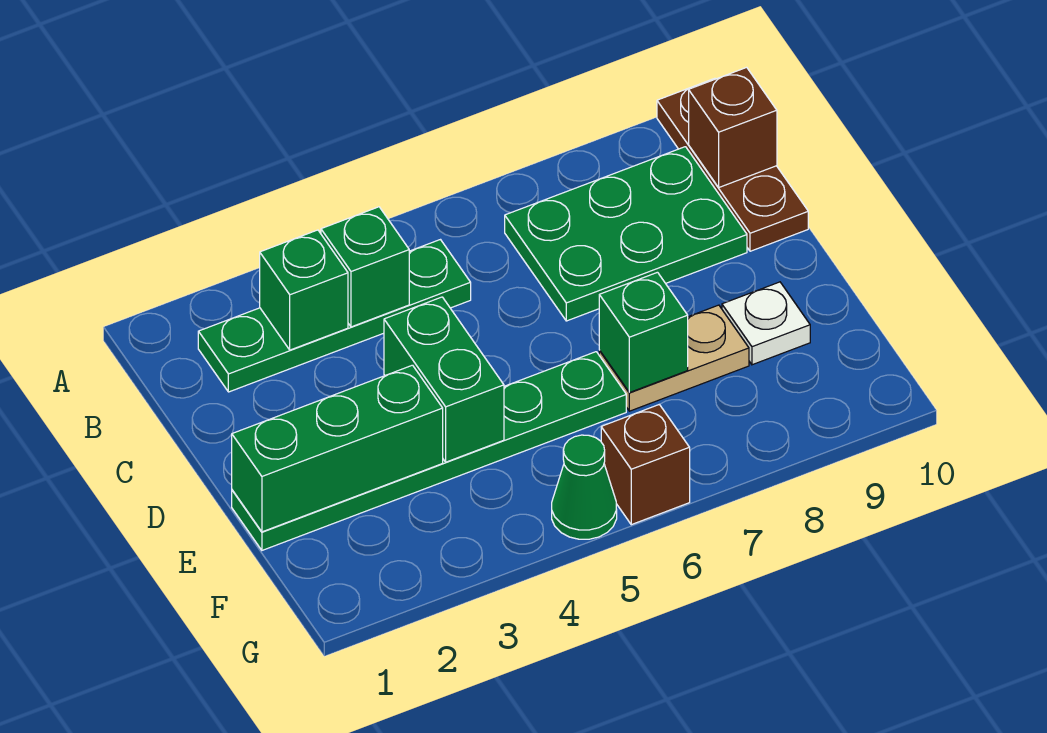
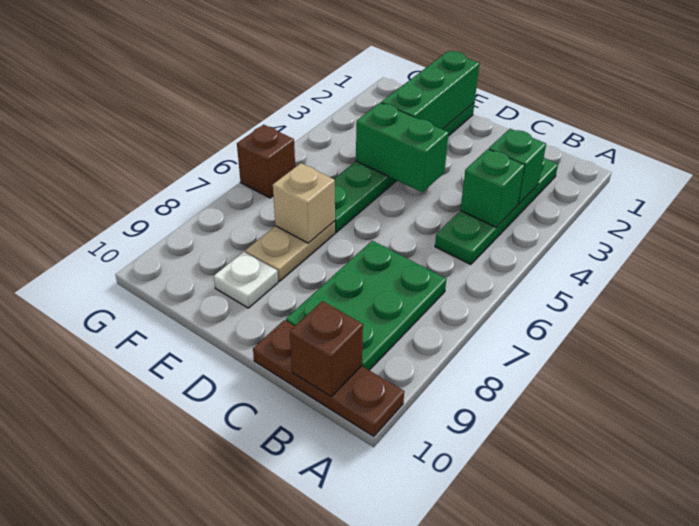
green brick E7 level 2 -> tan brick E7 level 2
green cone G5 level 1 -> none

